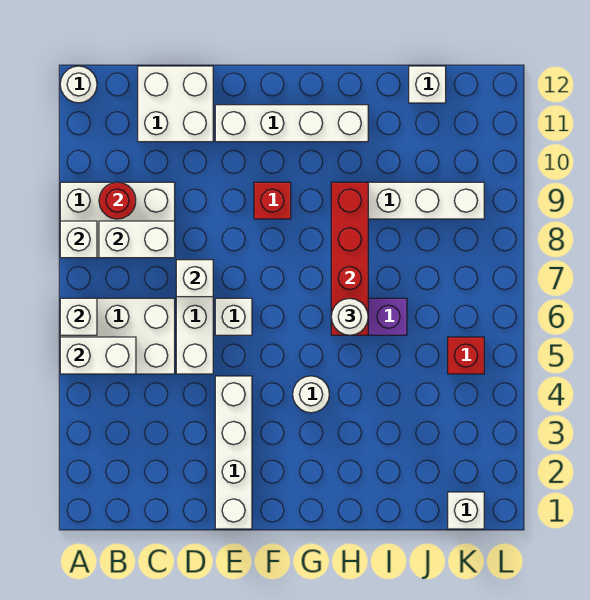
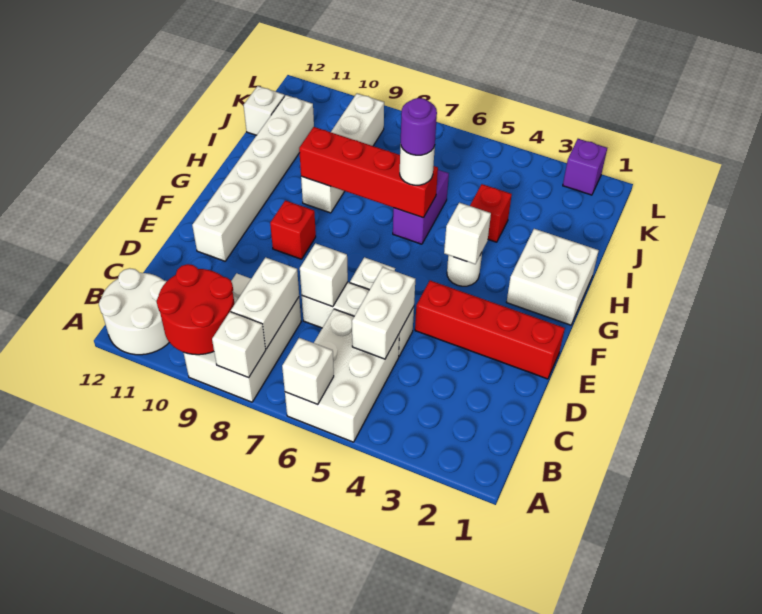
white brick A5:B5 level 2 -> white brick C5:D5 level 2
white round brick A12 level 1 -> white round brick A11:B12 level 1
red round brick B9 level 2 -> red round brick A9:B10 level 2
white brick C11:D12 level 1 -> white brick G1:H2 level 1
white brick E1:E4 level 1 -> red brick E1:E4 level 1
white brick E11:H11 level 1 -> white brick E11:J11 level 1
none -> purple round brick H6 level 4
white brick K1 level 1 -> white brick G4 level 2
red brick K5 level 1 -> red brick I4 level 1
none -> purple brick L2 level 1

